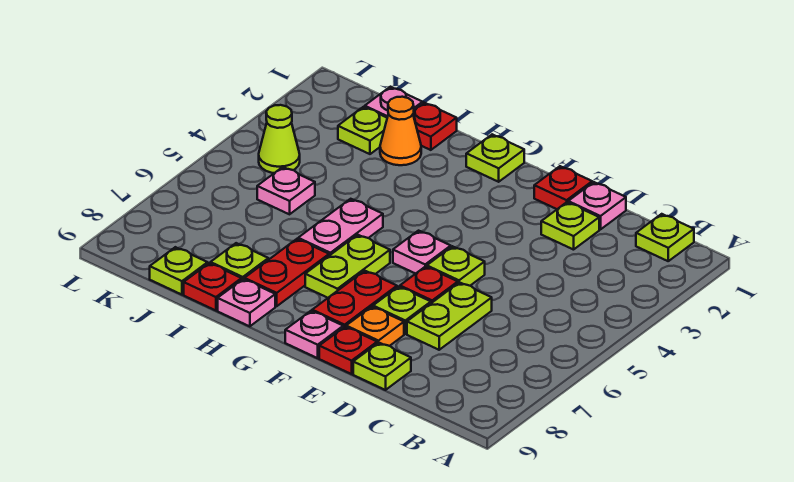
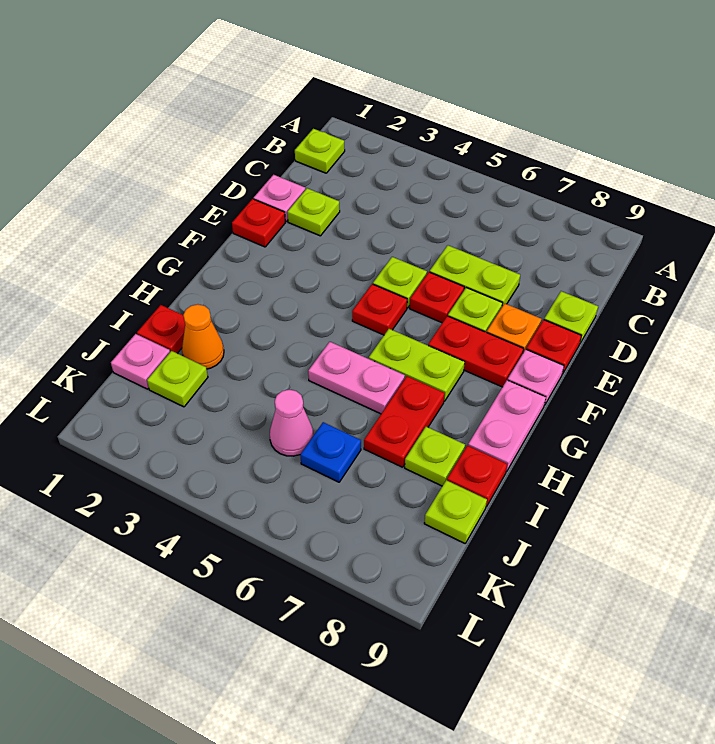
pink plate F5 level 1 -> red plate F5 level 1
lime plate G1 level 1 -> none
red plate H7:H8 level 1 -> red plate H7:I7 level 1
pink plate H9 level 1 -> pink plate G9:H9 level 1
pink plate J5 level 1 -> pink cone J5 level 1
none -> blue plate J6 level 1
lime cone K4 level 1 -> none

